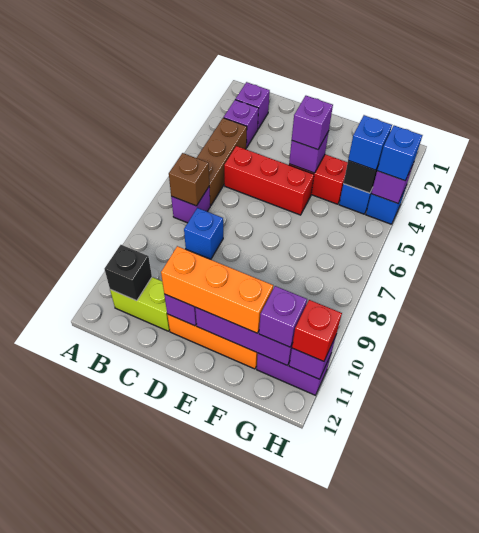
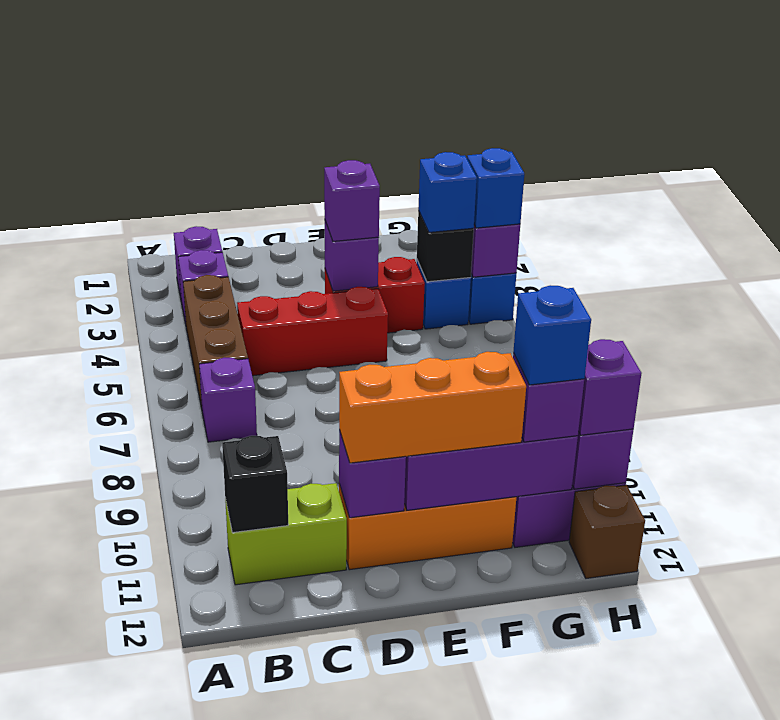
brown brick B7 level 2 -> brown brick H12 level 1
blue brick C8 level 1 -> blue brick G11 level 4
red brick H11 level 3 -> purple brick H11 level 3

